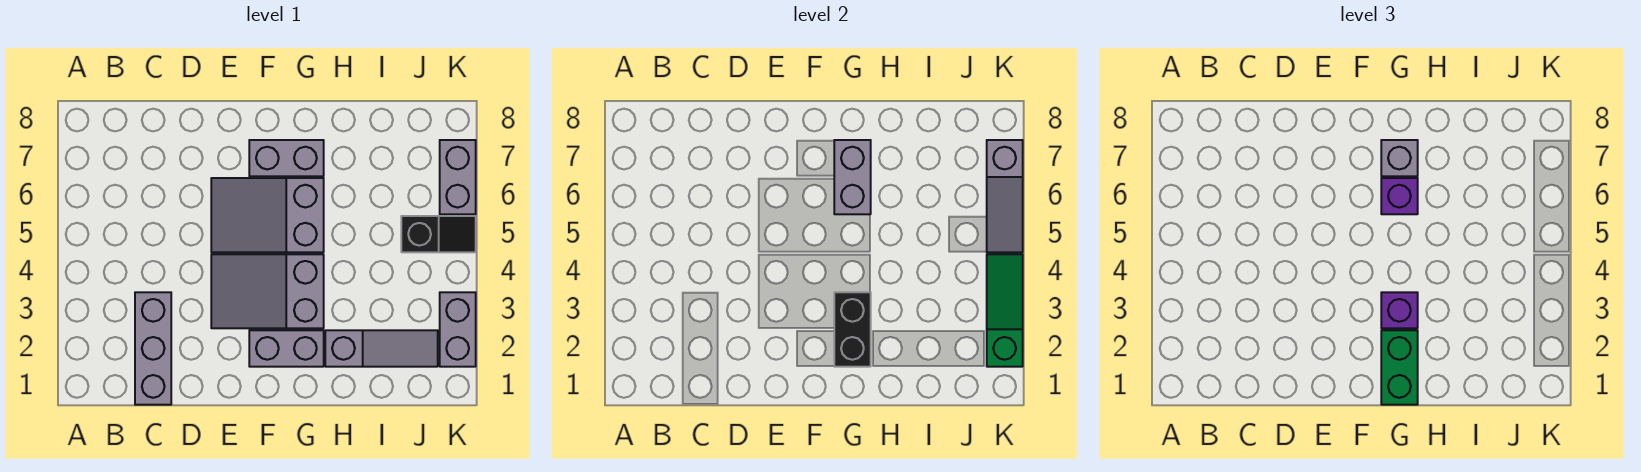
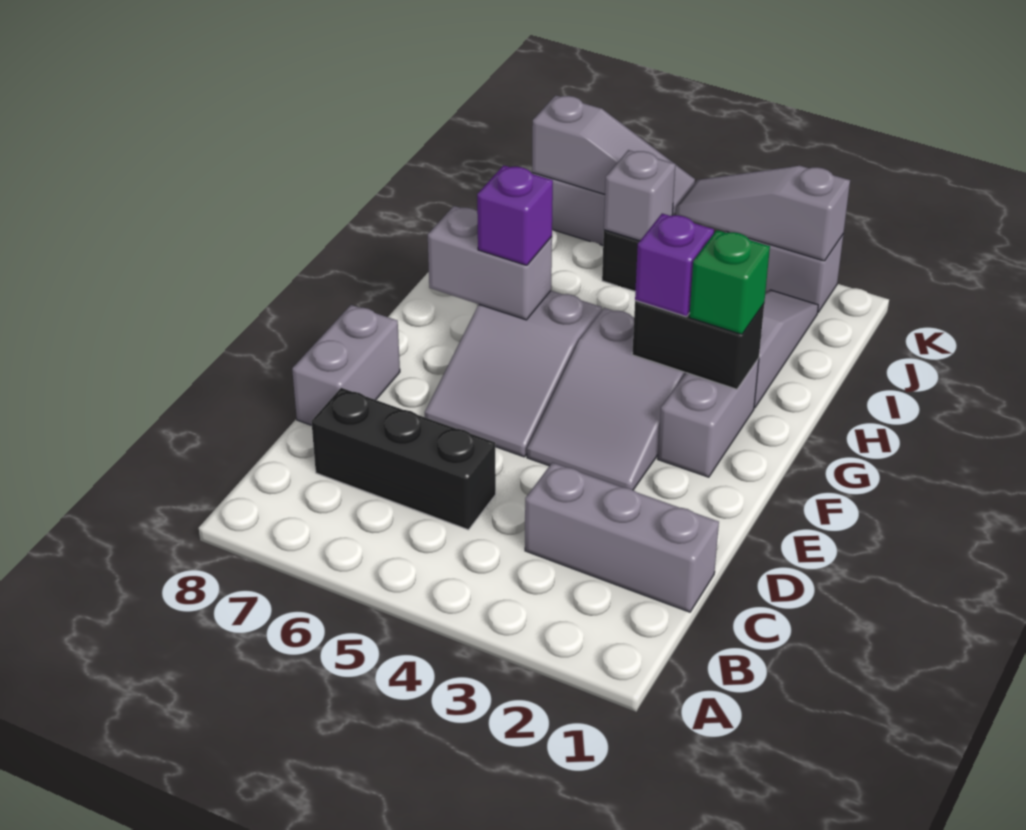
none -> black brick C5:C7 level 1
grey brick F7:G7 level 1 -> grey brick D8:E8 level 1
green brick G1:G2 level 3 -> green brick G2 level 3
grey brick G7 level 3 -> grey brick J5 level 2
green slope K2:K4 level 2 top 2 -> grey slope K2:K4 level 2 top 2

